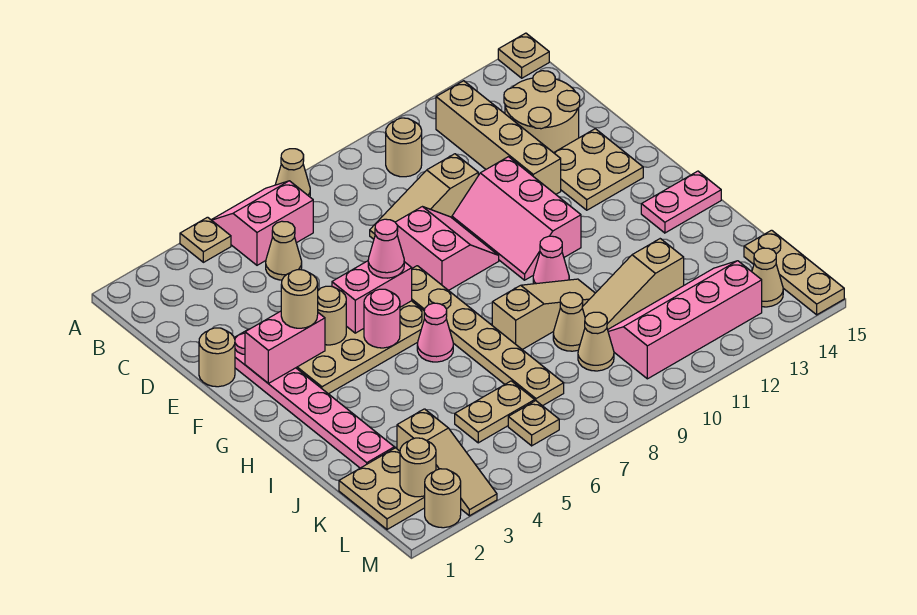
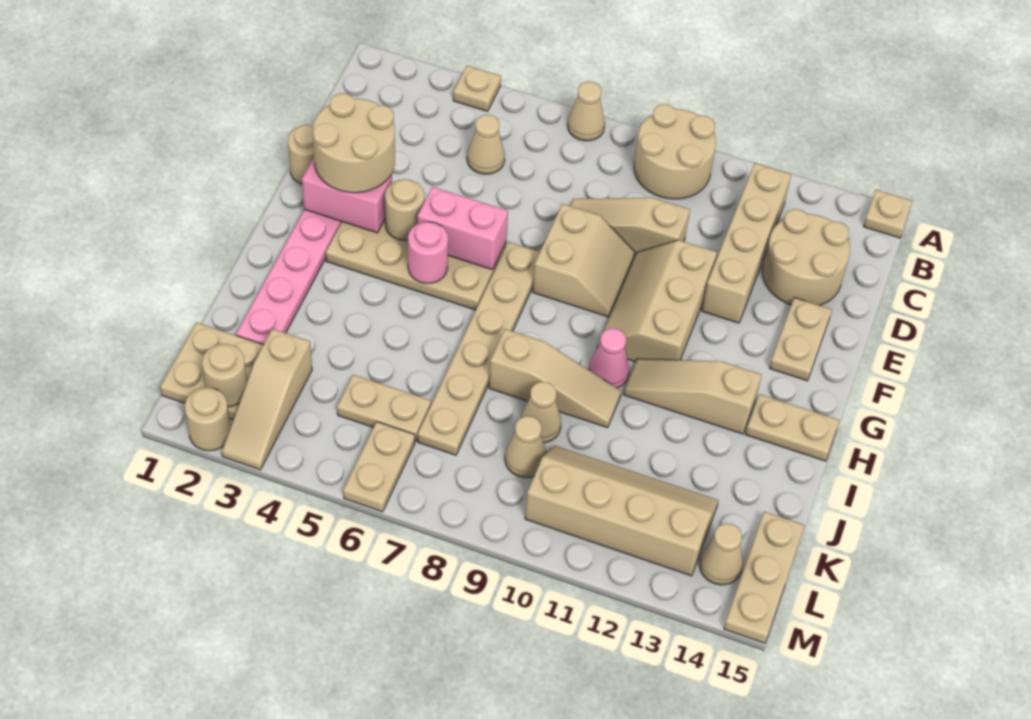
pink slope A5:B6 level 1 top B -> none
tan round brick B10 level 1 -> tan round brick A9:B10 level 1
pink slope E8:F9 level 1 top 8 -> tan slope E8:F9 level 1 top 8
pink slope E10:G11 level 1 top 11 -> tan slope E10:G11 level 1 top 11
tan plate E13:F14 level 1 -> tan plate E14:F14 level 1
tan round brick F3 level 3 -> tan round brick E2:F3 level 3
pink cone F6 level 3 -> none
pink cone H6 level 1 -> none
pink plate H14:H15 level 1 -> tan plate H14:H15 level 1
tan slope J10:J12 level 1 top 12 -> tan slope H11:H13 level 1 top 13
pink slope K10:L13 level 1 top L -> tan slope K10:L13 level 1 top L
tan plate L6 level 1 -> tan plate L6:M6 level 1

